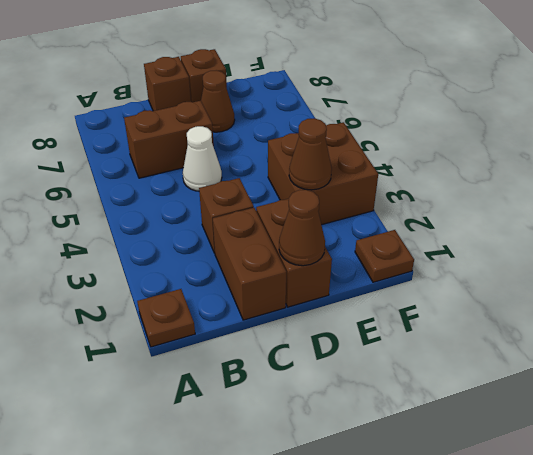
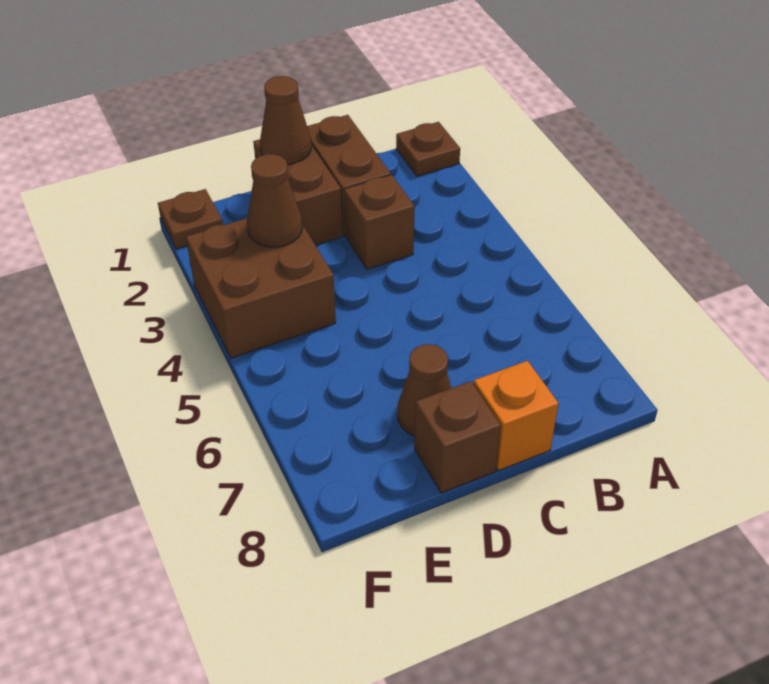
brown brick B6:C6 level 1 -> none
white cone C5 level 1 -> none
brown brick C8 level 1 -> orange brick C8 level 1

